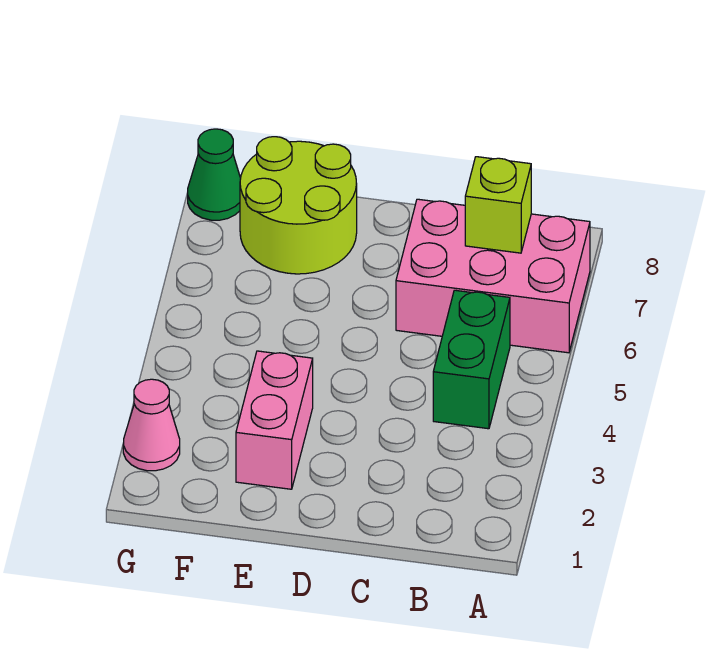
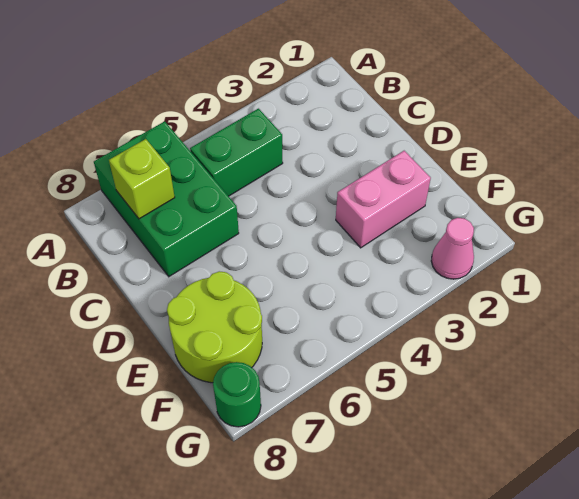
pink brick A6:C7 level 1 -> green brick A6:C7 level 1
green cone G8 level 1 -> green round brick G8 level 1

